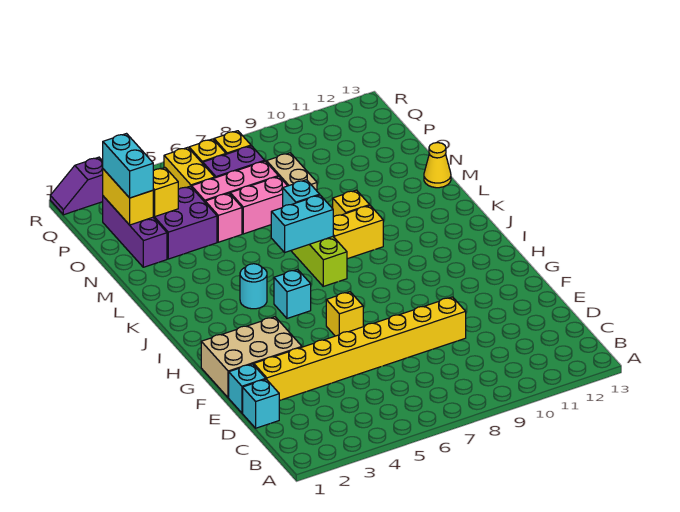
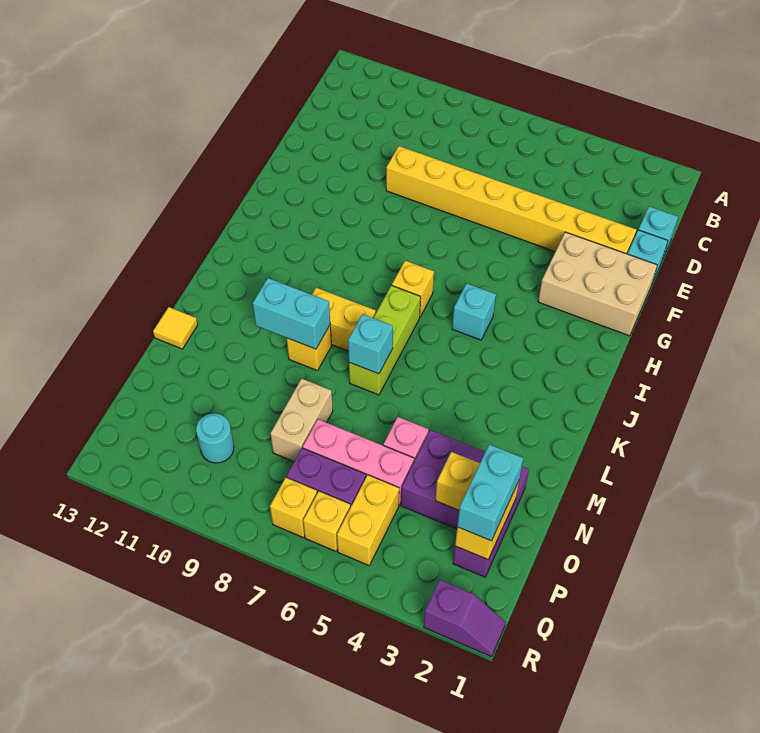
yellow brick G6 level 1 -> yellow brick I7 level 1
cyan round brick J4 level 1 -> cyan round brick P10 level 1
cyan brick K6:K7 level 2 -> cyan brick L9:L10 level 2
yellow cone M13 level 1 -> yellow tile M13 level 1
pink brick N6:N7 level 1 -> none

